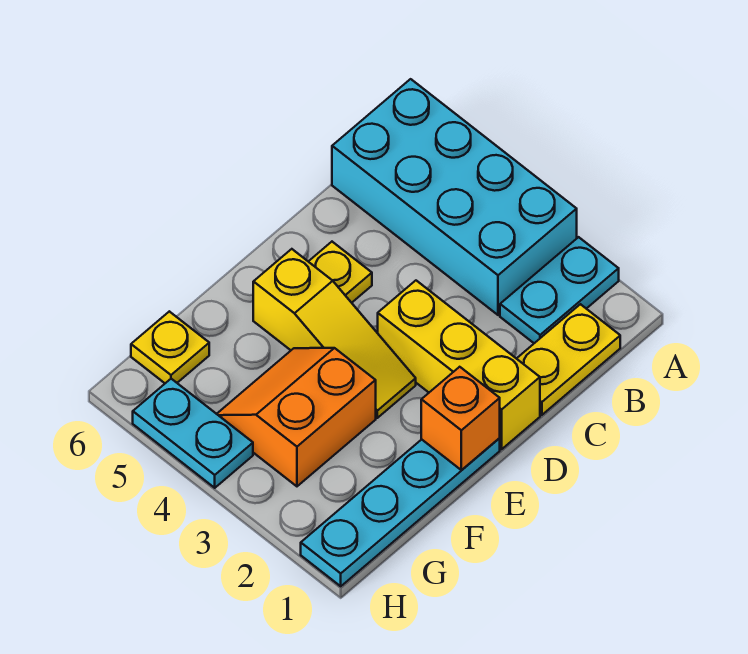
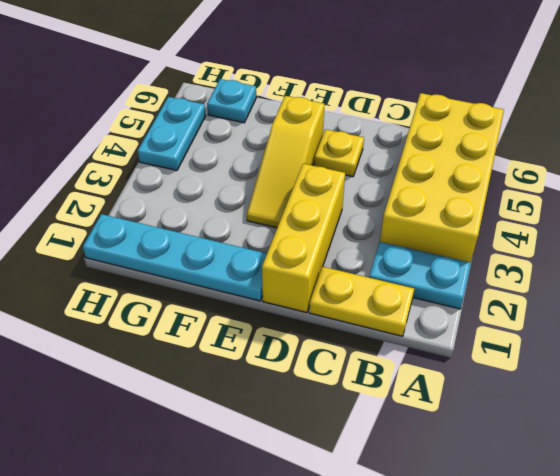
cyan brick A3:B6 level 1 -> yellow brick A3:B6 level 1
orange brick E1 level 2 -> none
orange slope F3:G4 level 1 top 3 -> none
yellow plate G6 level 1 -> cyan plate G6 level 1

